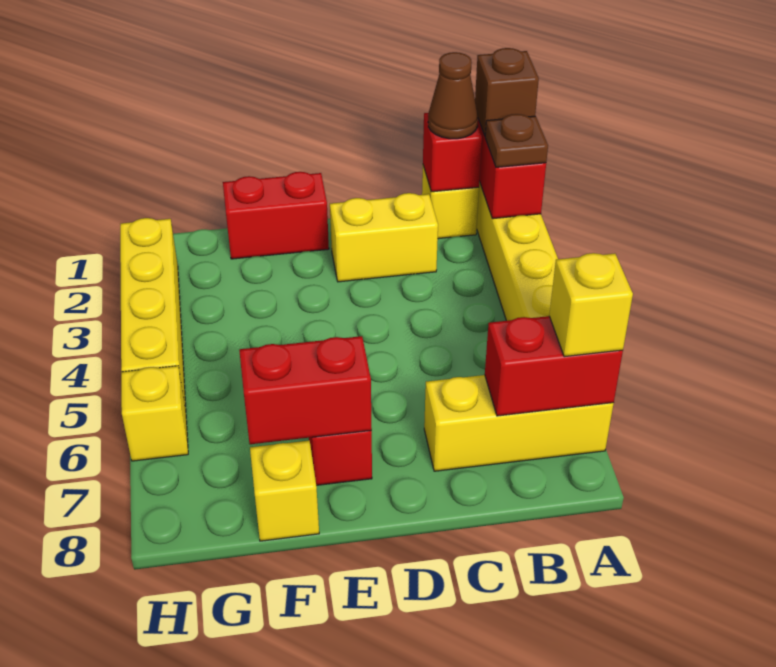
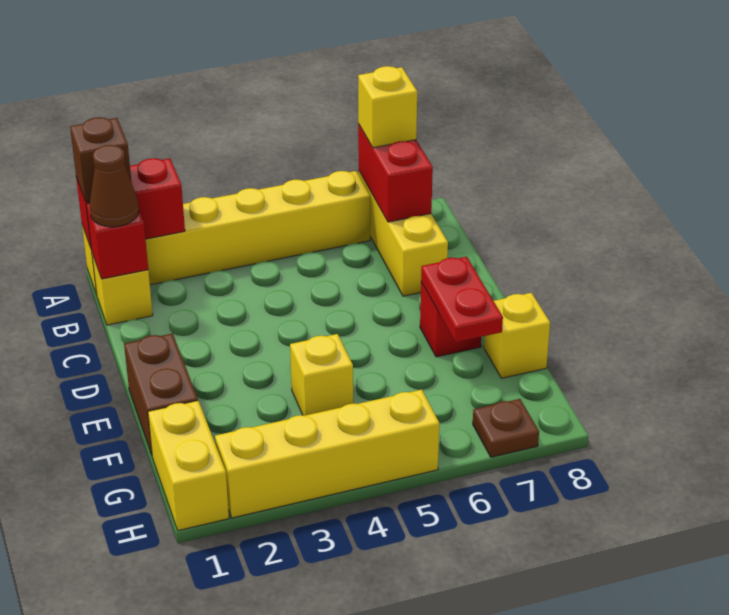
brown plate A2 level 3 -> brown plate H7 level 1
yellow brick C2:D2 level 1 -> yellow brick G1:H1 level 1
red brick E1:F1 level 1 -> brown brick E1:F1 level 1
red brick E7:F7 level 2 -> red plate E7:F7 level 2
yellow brick H6 level 1 -> yellow brick F4 level 1

